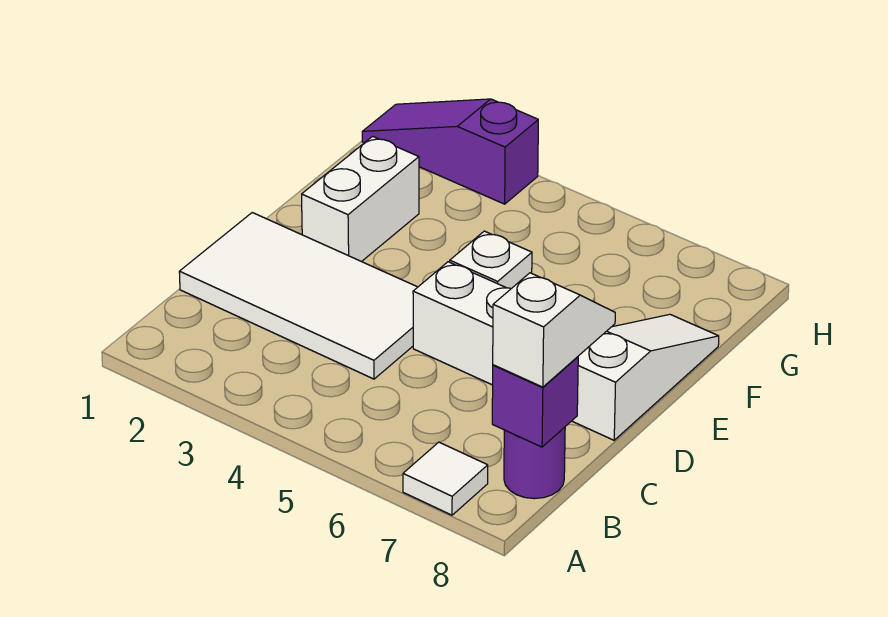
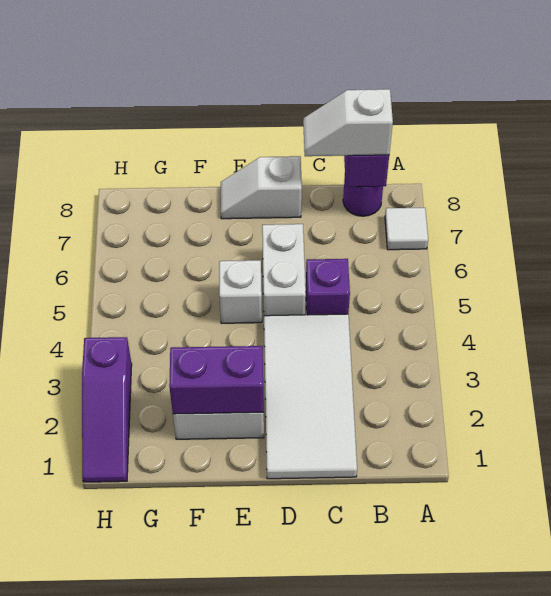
none -> purple brick C5 level 1
white slope D8:F8 level 1 top D -> white slope D8:E8 level 1 top D
none -> purple brick E2:F2 level 2

